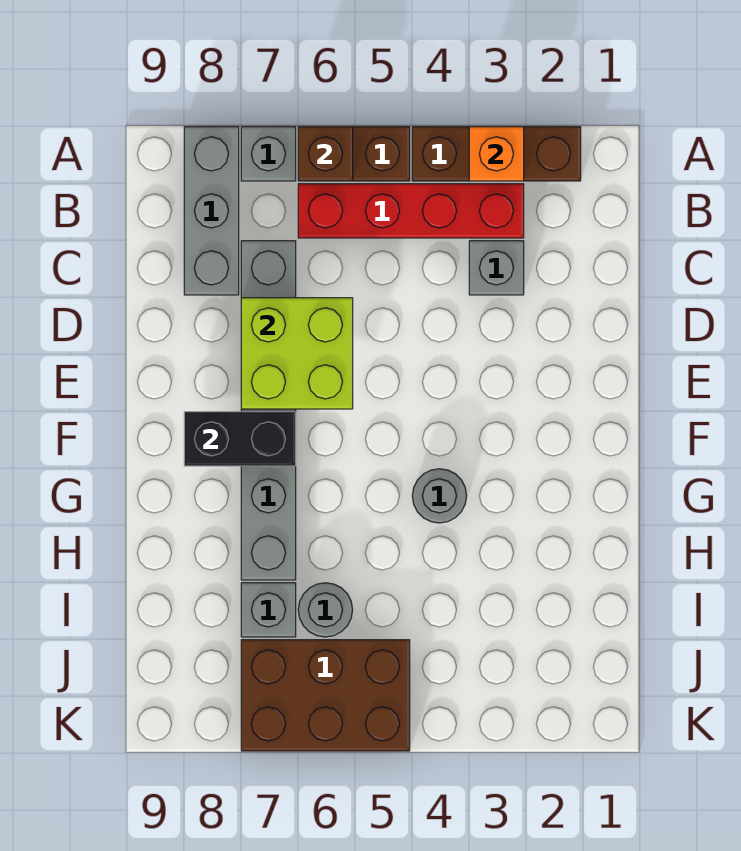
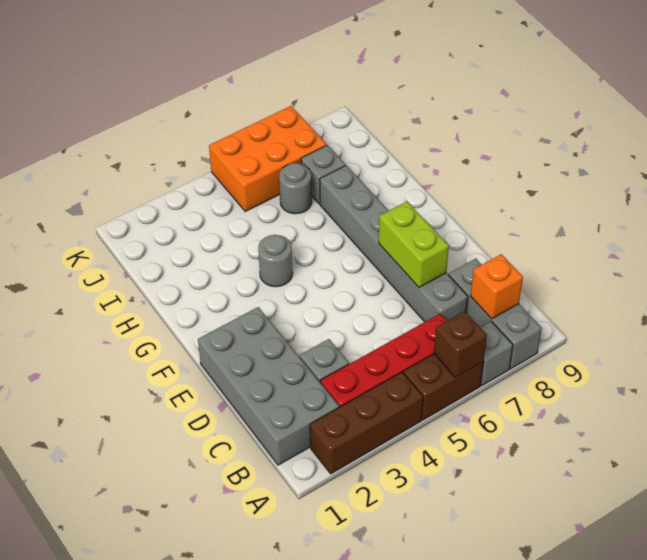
orange brick A3 level 2 -> orange brick B8 level 2
none -> grey brick B1:E2 level 1
lime brick D6:E7 level 2 -> lime brick D7:E7 level 2
black brick F7:F8 level 2 -> none
brown brick J5:K7 level 1 -> orange brick J5:K7 level 1

